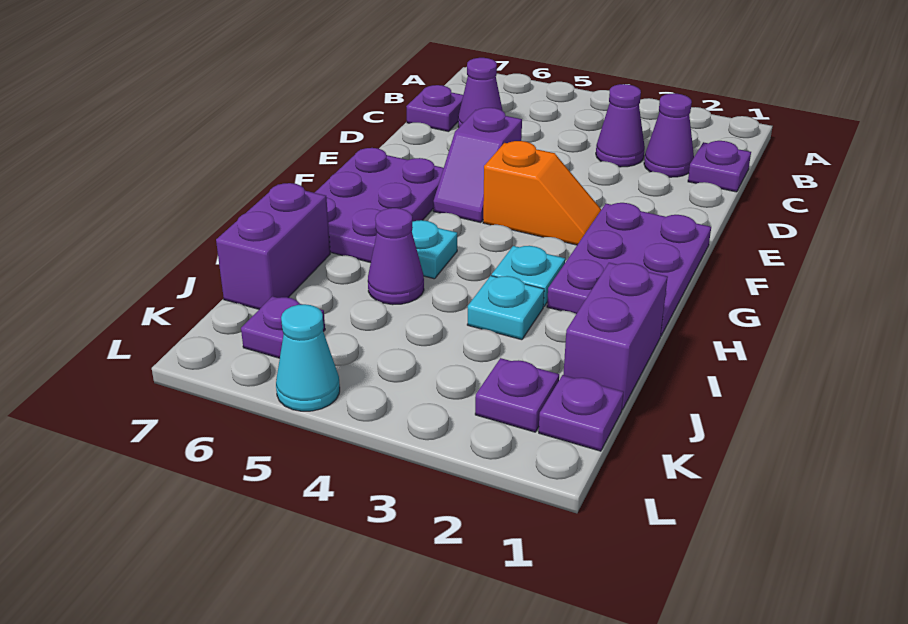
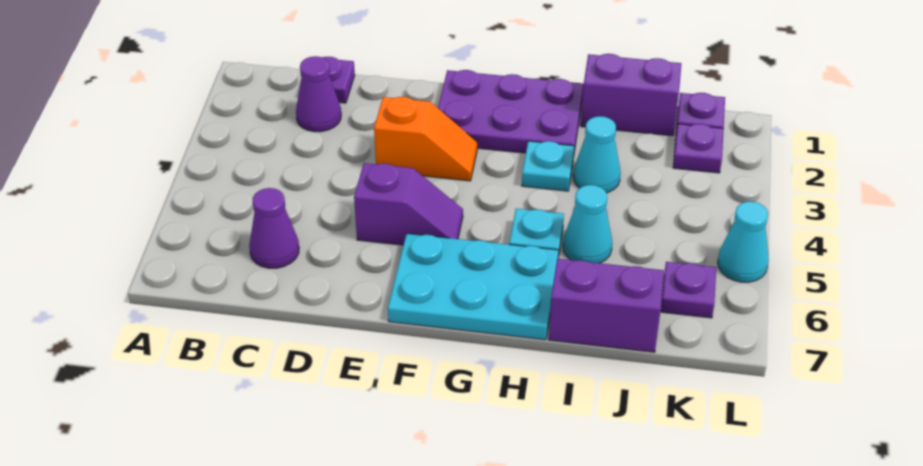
purple cone C3 level 1 -> none
purple plate C7 level 1 -> none
orange slope F3:F4 level 1 top 4 -> orange slope E3:F3 level 1 top E
purple plate F6:H7 level 1 -> cyan plate F6:H7 level 1
cyan plate I3 level 1 -> cyan cone I3 level 1
purple cone I5 level 1 -> cyan cone I5 level 1

